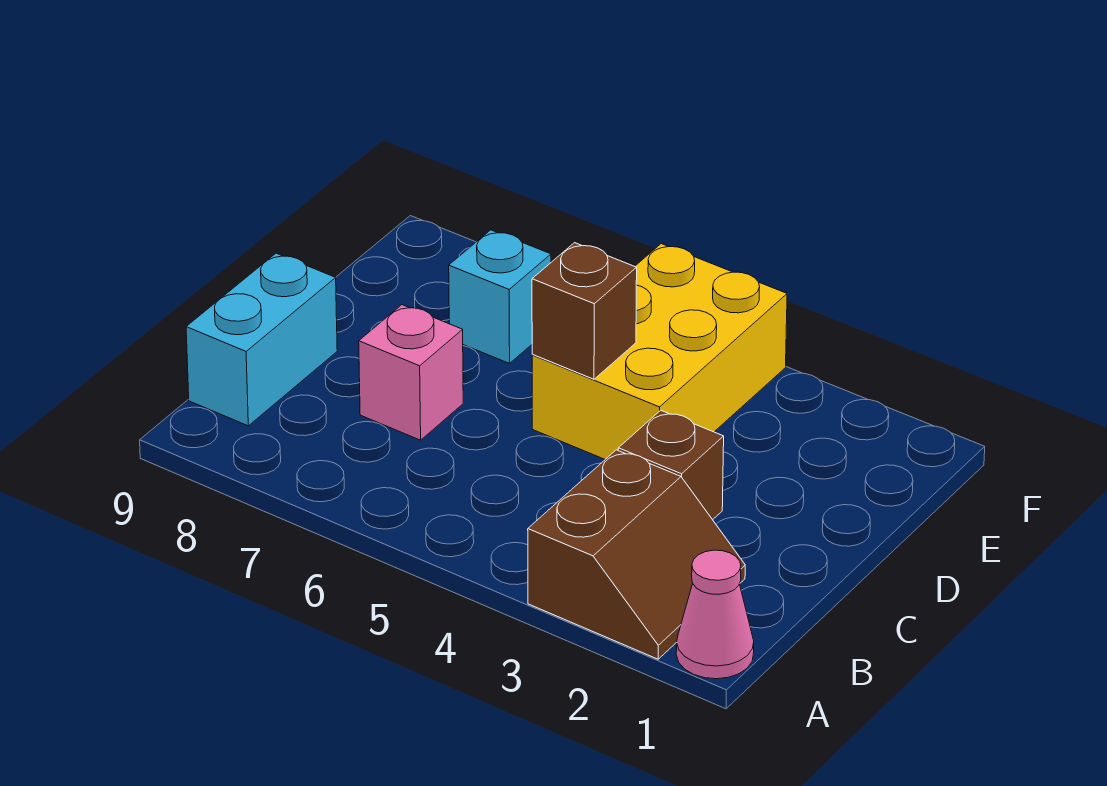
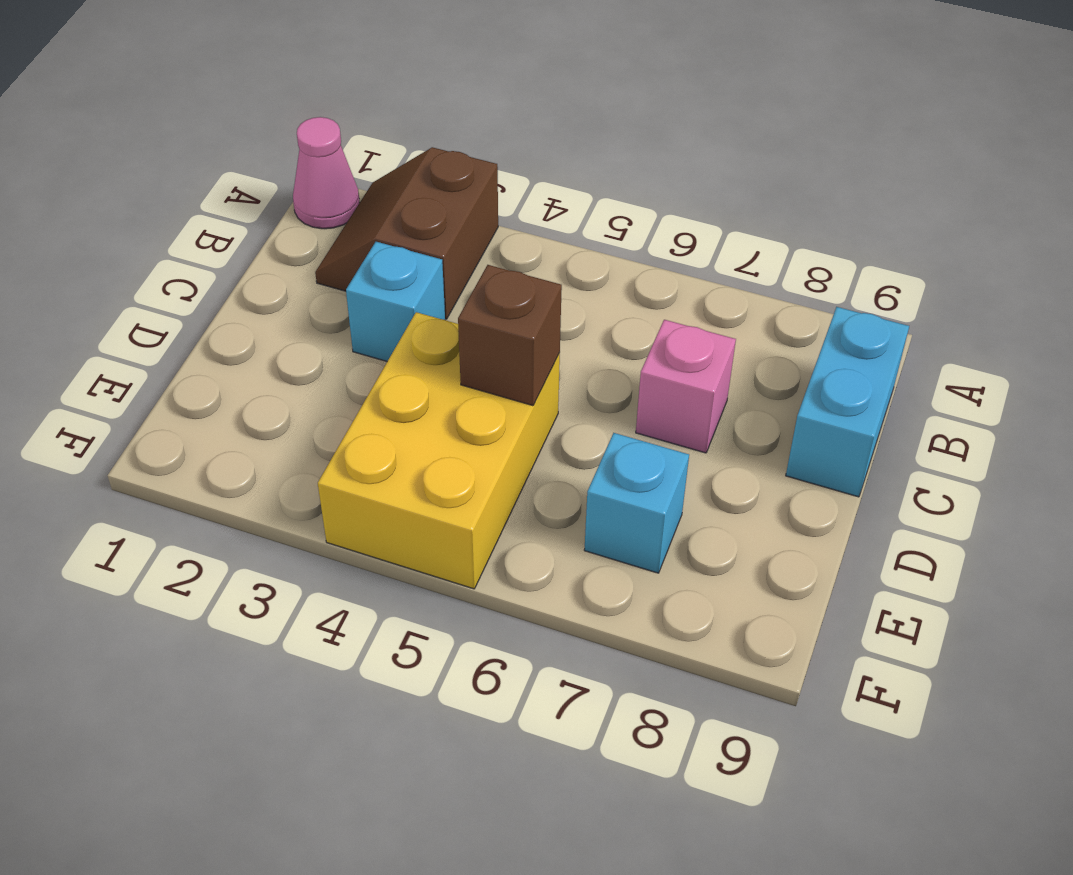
brown brick C3 level 1 -> cyan brick C3 level 1

